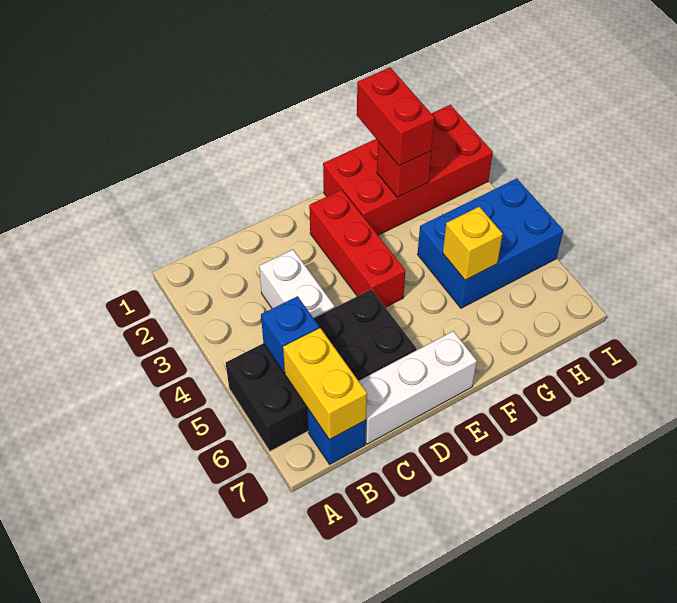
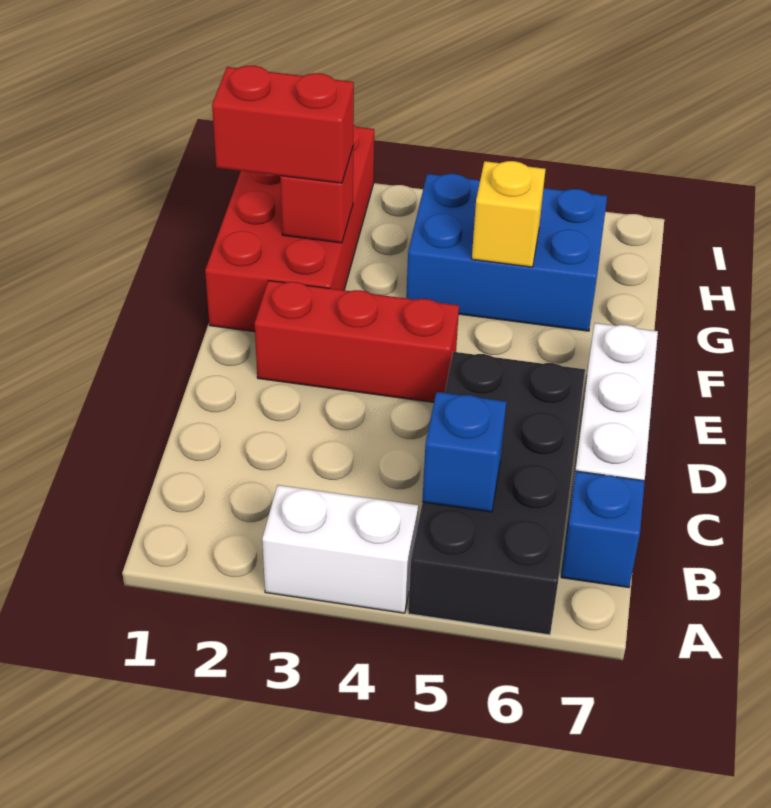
yellow brick B6:B7 level 2 -> none
white brick C3:C4 level 1 -> white brick A3:A4 level 1
blue brick G4:I5 level 1 -> blue brick G4:H6 level 1

